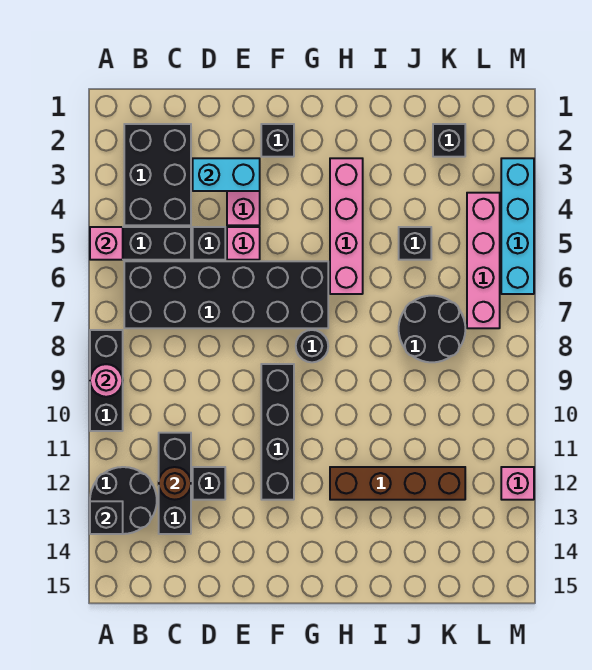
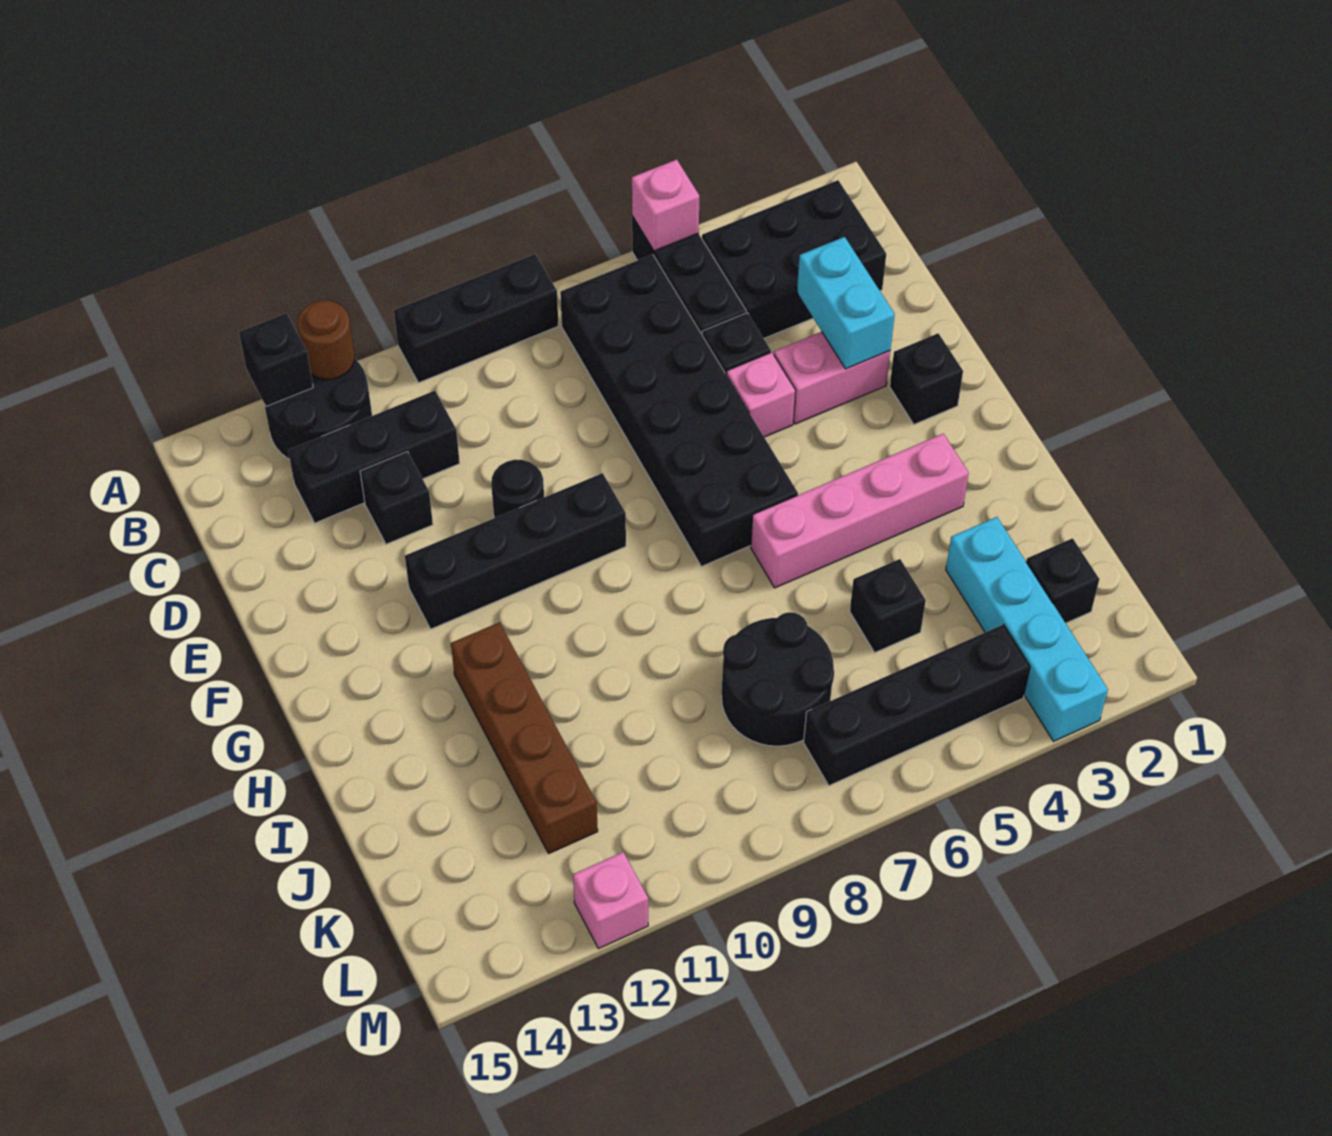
pink round brick A9 level 2 -> none
brown round brick C12 level 2 -> brown round brick A12 level 2
black round brick G8 level 1 -> black round brick E10 level 1
pink brick L4:L7 level 1 -> black brick L4:L7 level 1
cyan brick M3:M6 level 1 -> cyan brick J3:M3 level 1

